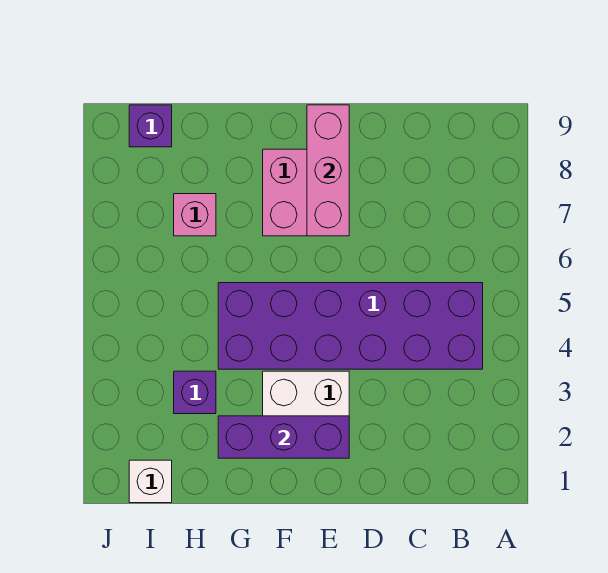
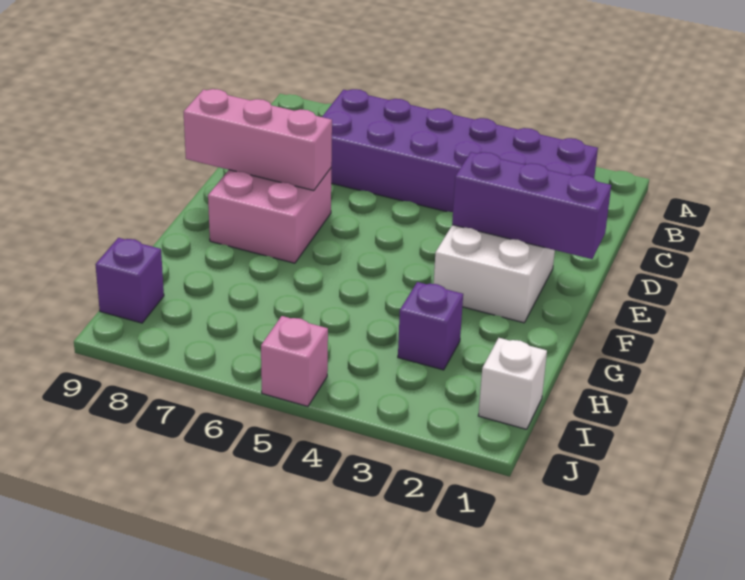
purple brick B4:G5 level 1 -> purple brick B2:C7 level 1
purple brick E2:G2 level 2 -> purple brick E1:E3 level 2
pink brick H7 level 1 -> pink brick J5 level 1

